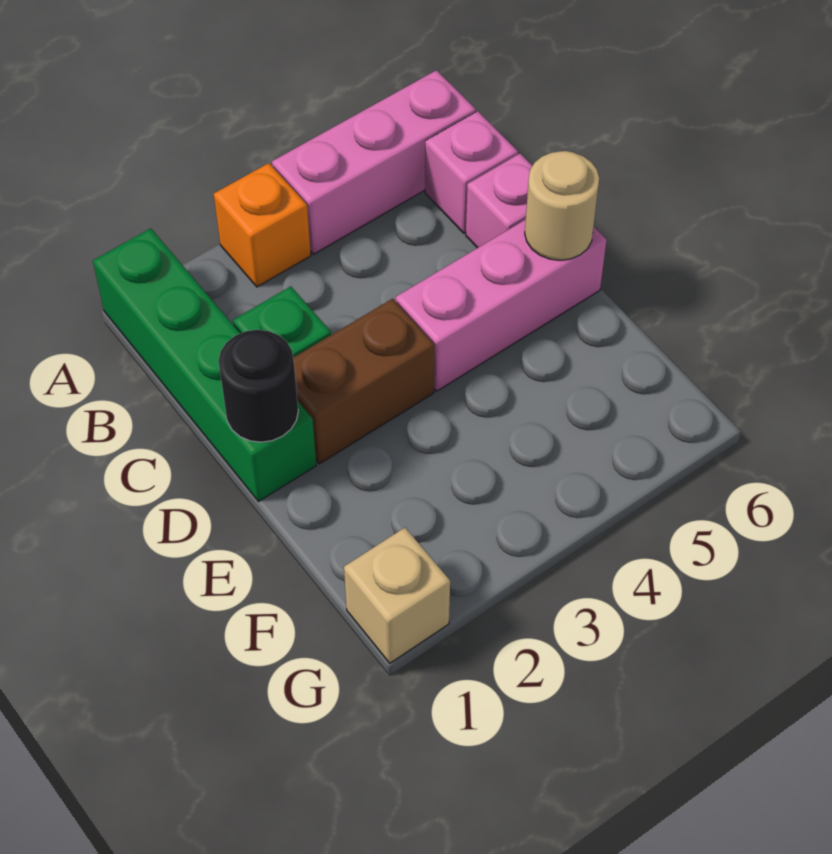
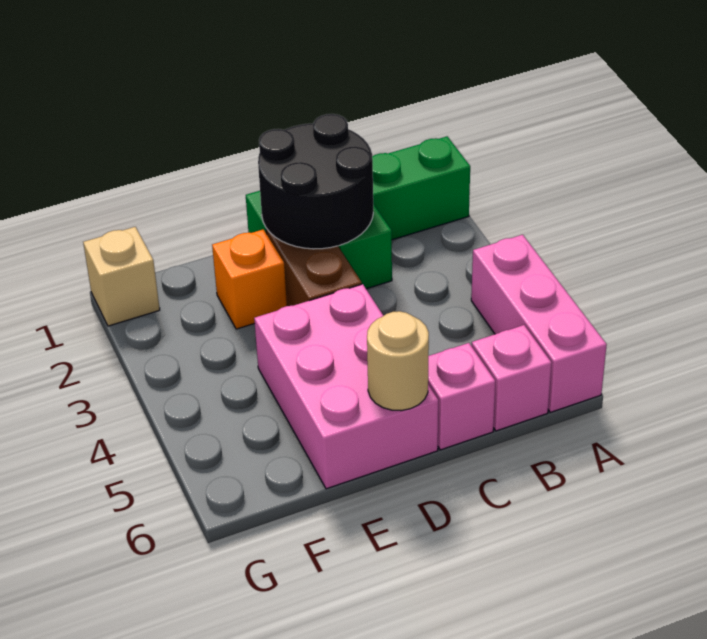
orange brick A3 level 1 -> orange brick E2 level 1
black round brick D1 level 2 -> black round brick C1:D2 level 2
pink brick D4:D6 level 1 -> pink brick D4:E6 level 1

